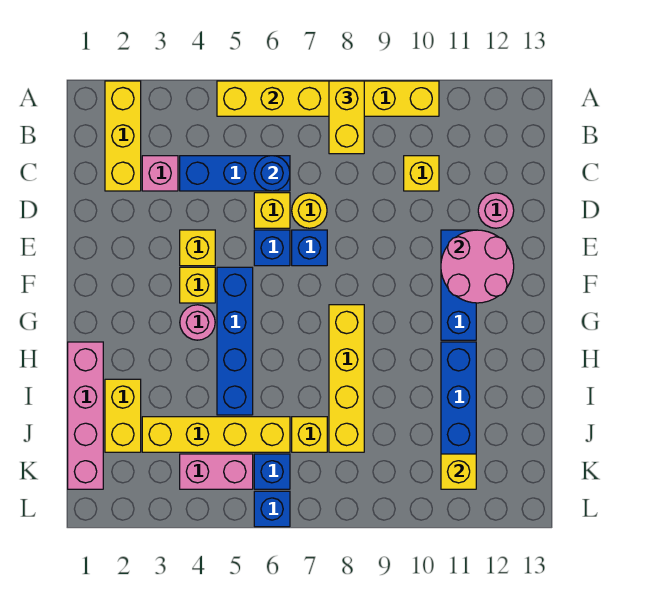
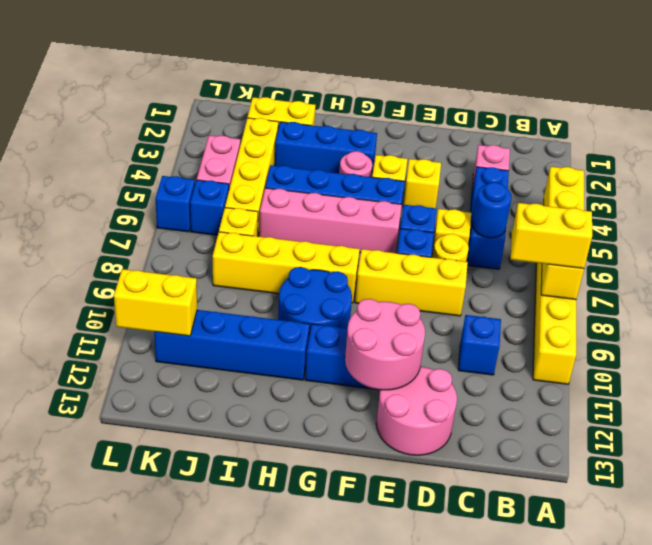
yellow brick A2:C2 level 1 -> yellow brick D8:F8 level 1
yellow brick C10 level 1 -> blue brick C10 level 1
pink round brick D12 level 1 -> pink round brick D12:E13 level 1
none -> blue brick G3:I3 level 1
none -> blue round brick G9:H10 level 1
pink brick H1:K1 level 1 -> pink brick F6:I6 level 1
yellow brick K11 level 2 -> yellow brick K11:L11 level 2

